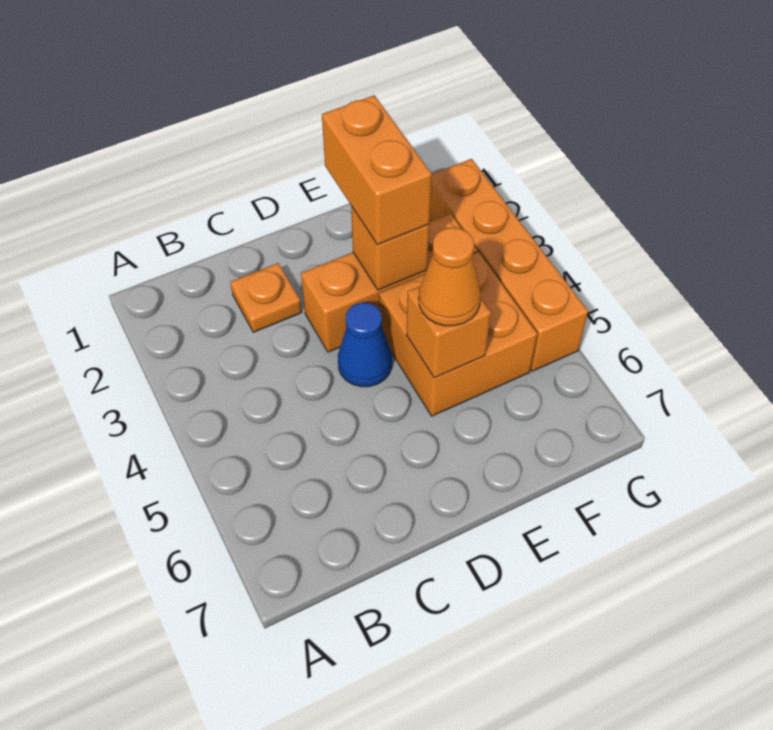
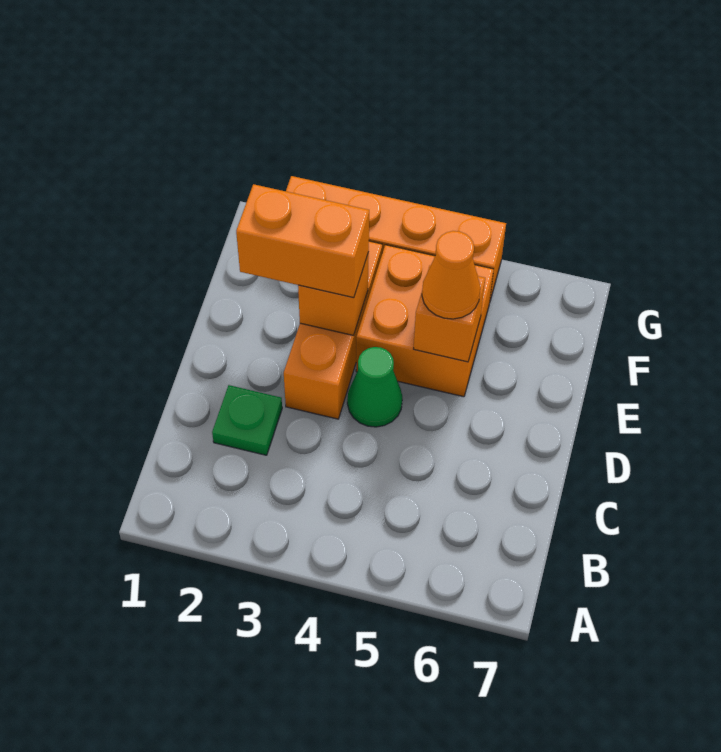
orange plate C2 level 1 -> green plate C2 level 1
blue cone D4 level 1 -> green cone D4 level 1

